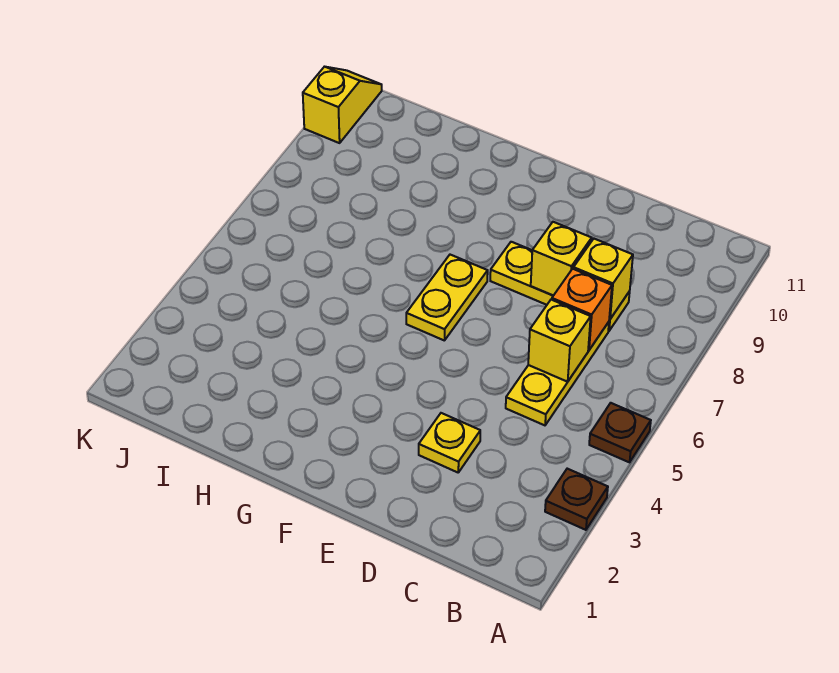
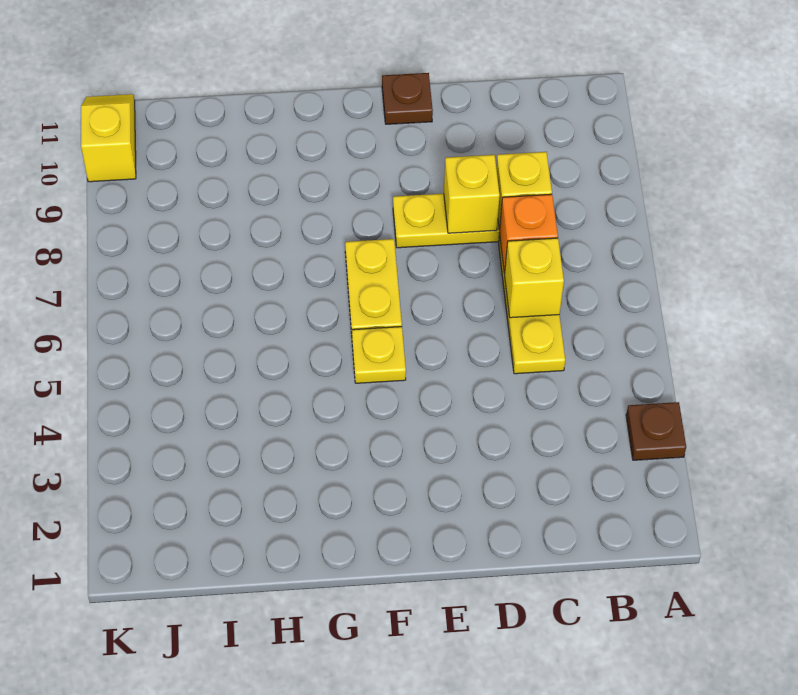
brown plate A5 level 1 -> brown plate E11 level 1
yellow plate D3 level 1 -> yellow plate F5 level 1

